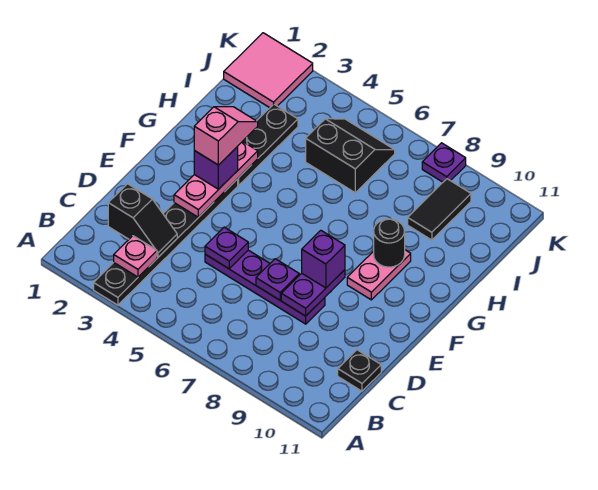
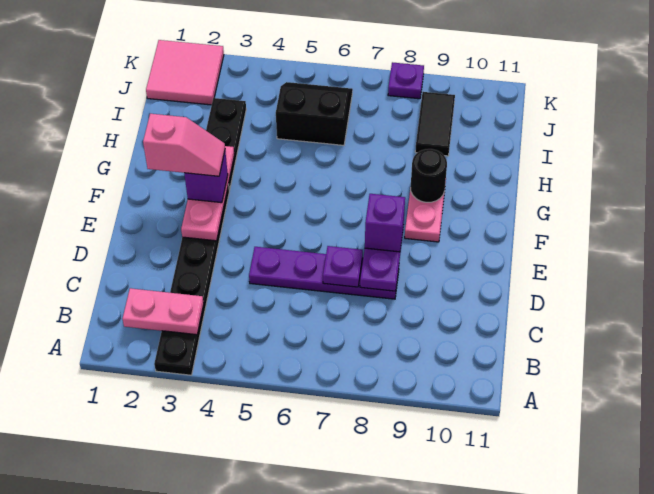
pink plate B3 level 2 -> pink plate B2:B3 level 2
black slope C2:C3 level 2 top 2 -> none
black plate C11 level 1 -> none
purple plate D5 level 2 -> none
pink slope F3:G3 level 4 top F -> pink slope F2:F3 level 4 top 2

